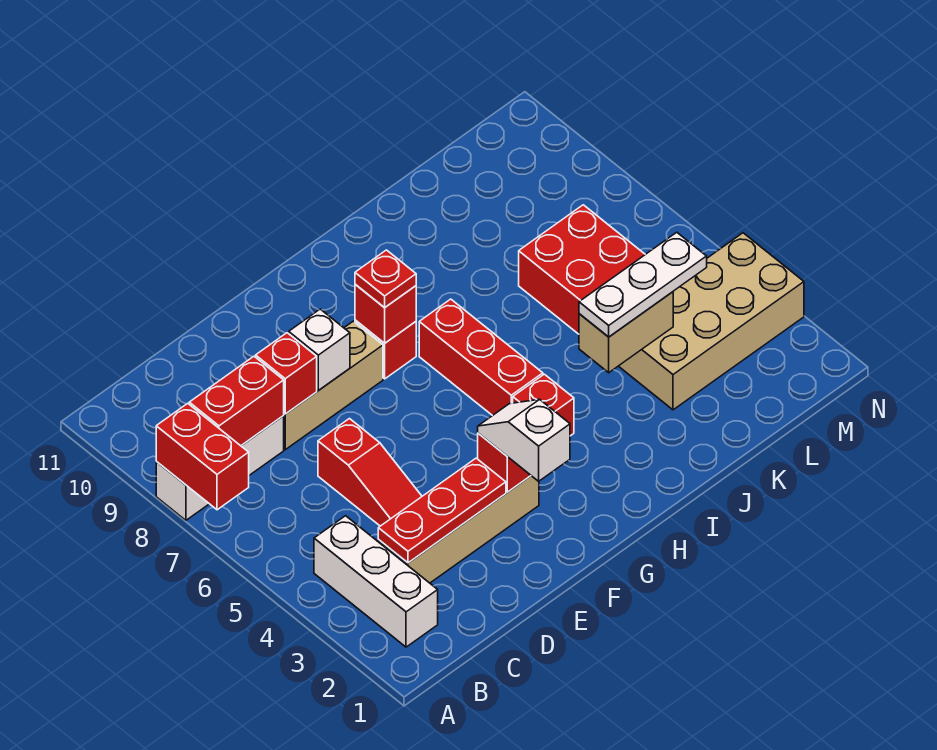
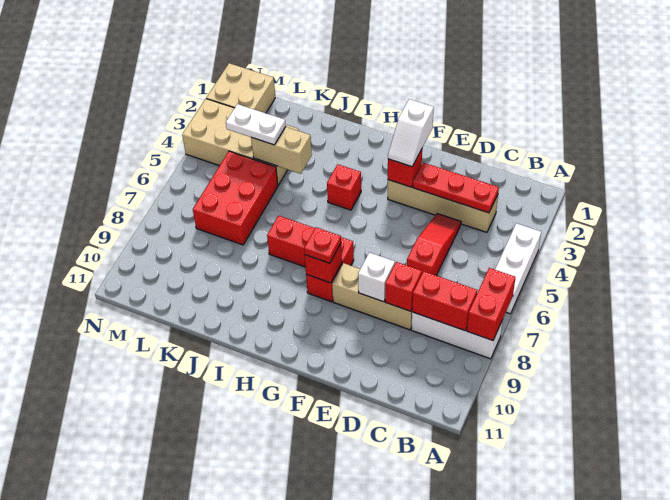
white brick B2:B4 level 1 -> white brick A4:A6 level 1
red brick H5:H7 level 1 -> red brick G7:I7 level 1
white plate J4:L4 level 3 -> white plate K4:L4 level 3
none -> tan brick M1:N2 level 1

